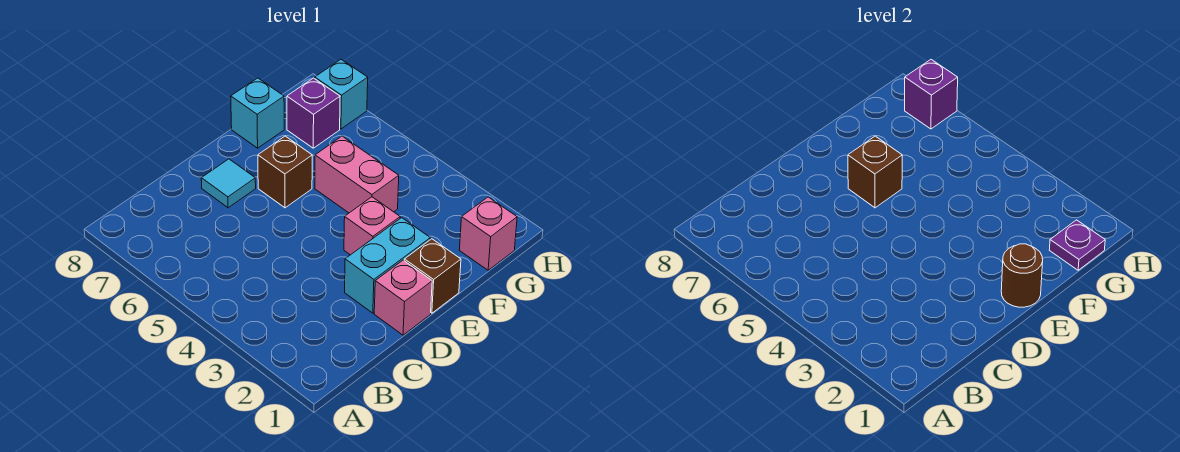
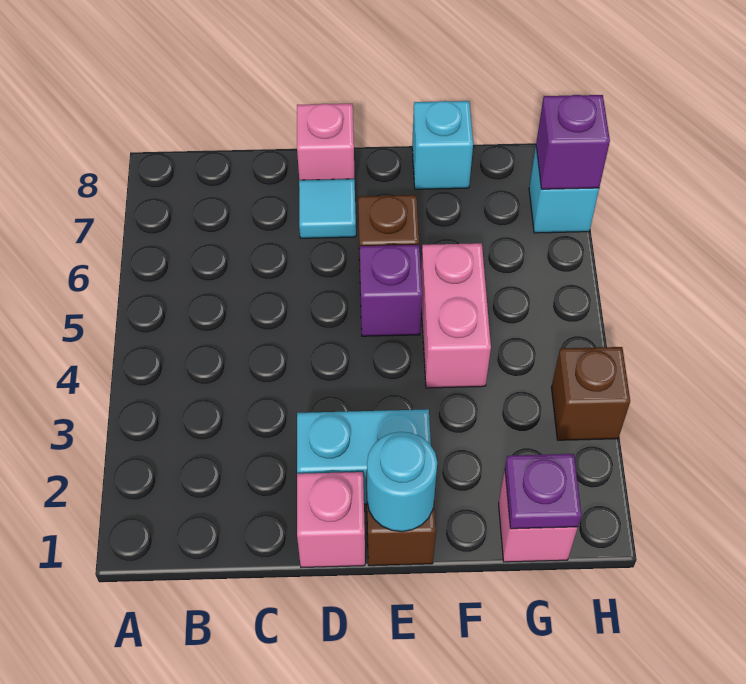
brown round brick E1 level 2 -> cyan round brick E1 level 2
pink brick E3 level 1 -> pink brick D8 level 1
brown brick E6 level 2 -> brown brick H3 level 1
purple brick G7 level 1 -> purple brick E5 level 1

